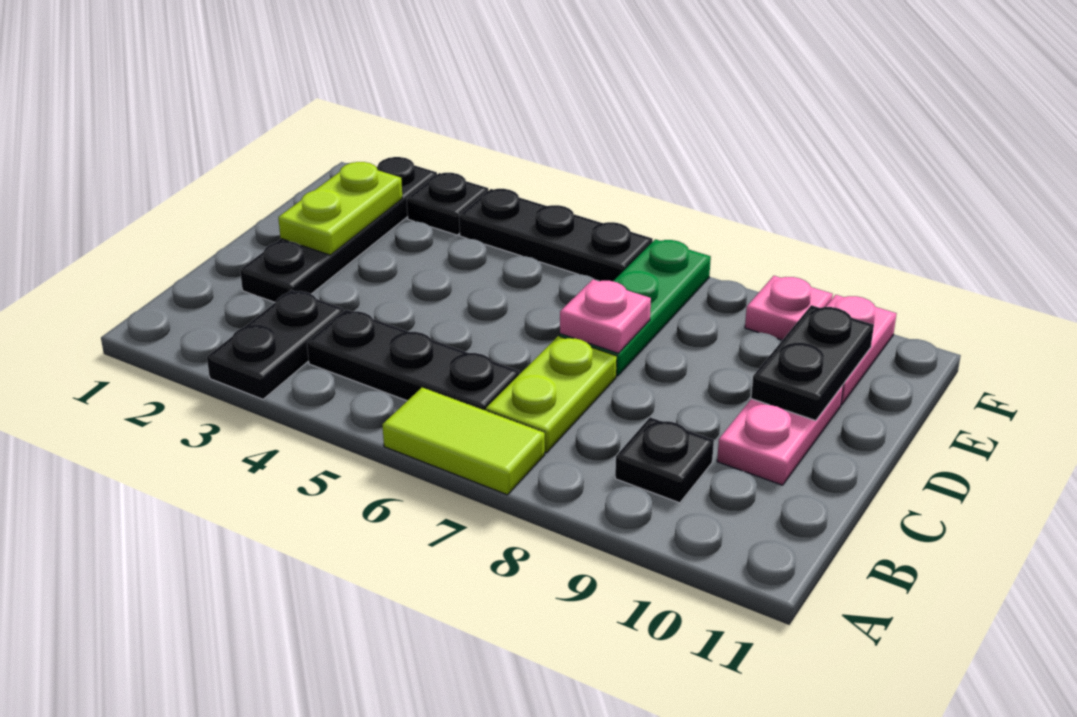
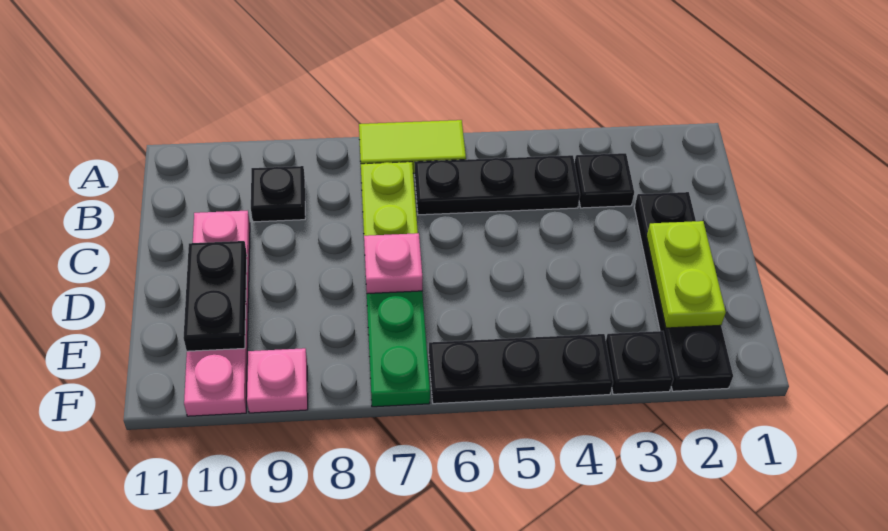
black plate A3:B3 level 1 -> black plate B3 level 1

